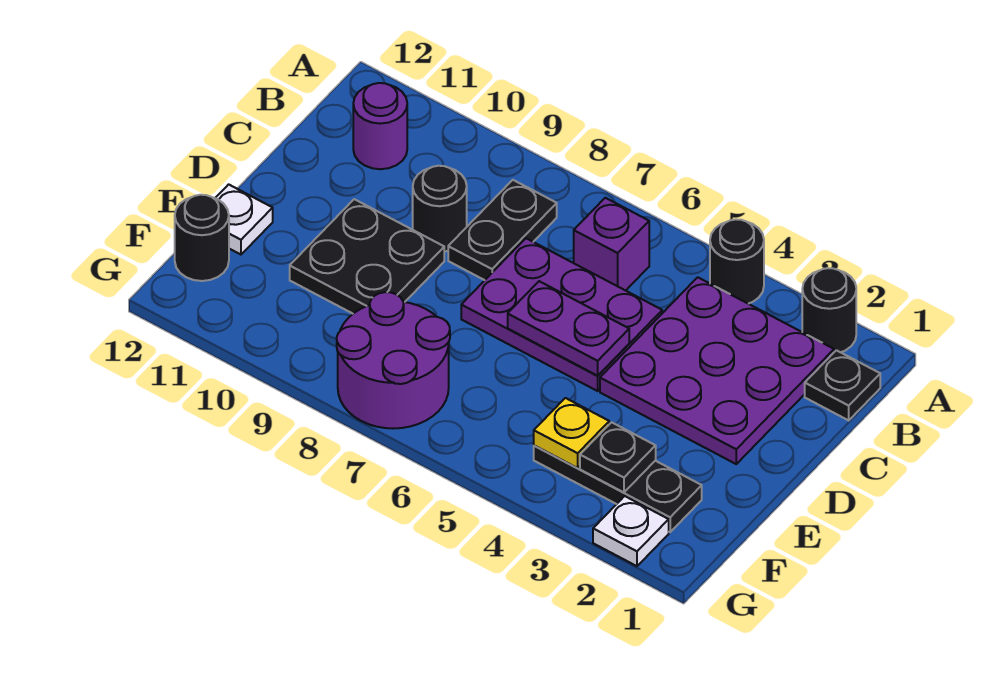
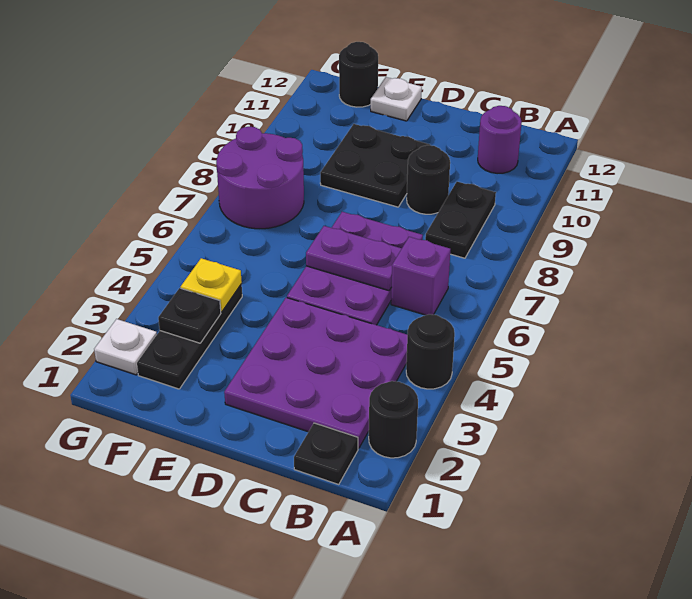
black plate B8:C8 level 1 -> black plate B8:B9 level 1
purple plate D5:D6 level 2 -> purple plate C6:D6 level 2

